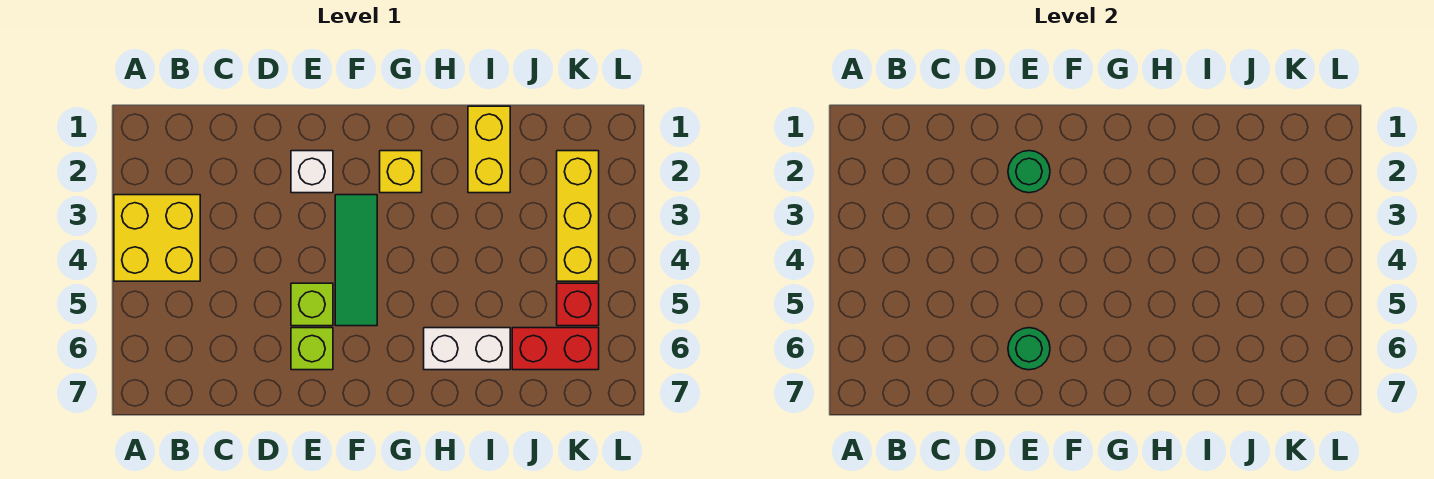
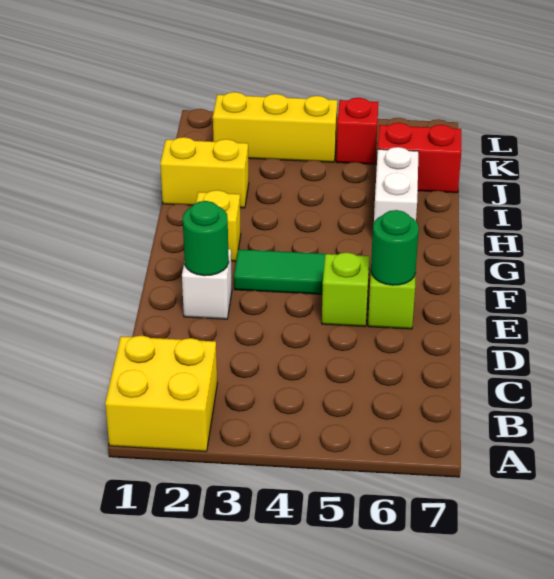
yellow brick A3:B4 level 1 -> yellow brick A1:B2 level 1
red brick J6:K6 level 1 -> red brick J6:J7 level 1

